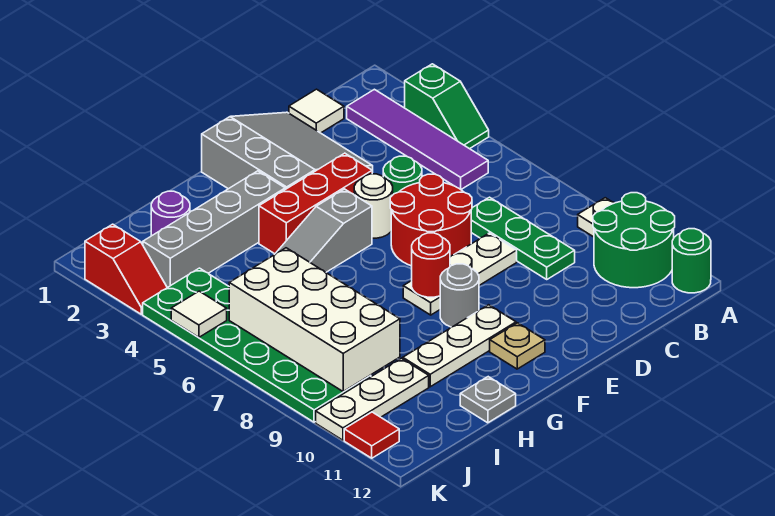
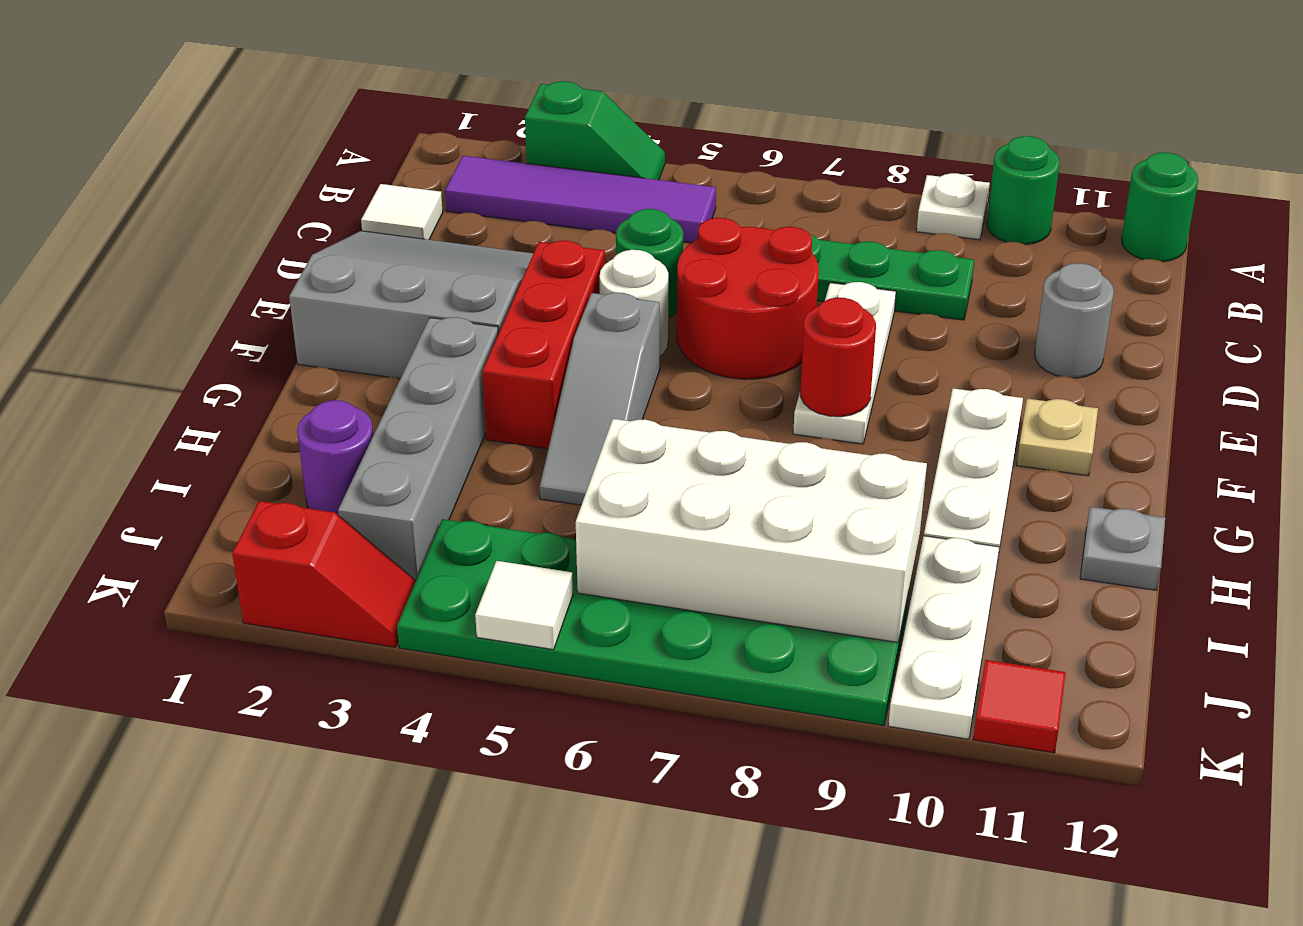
green round brick A10:B11 level 1 -> green round brick A10 level 1
grey round brick F9 level 1 -> grey round brick D11 level 1

